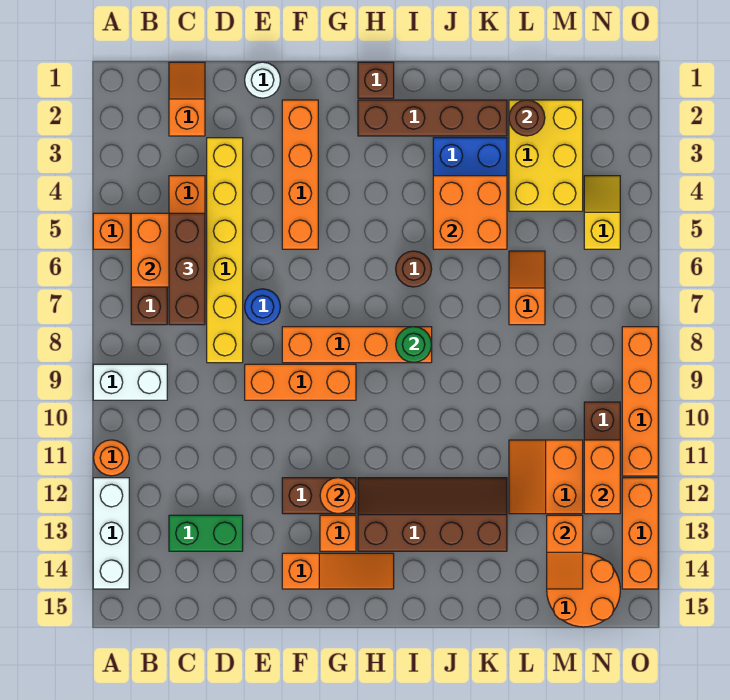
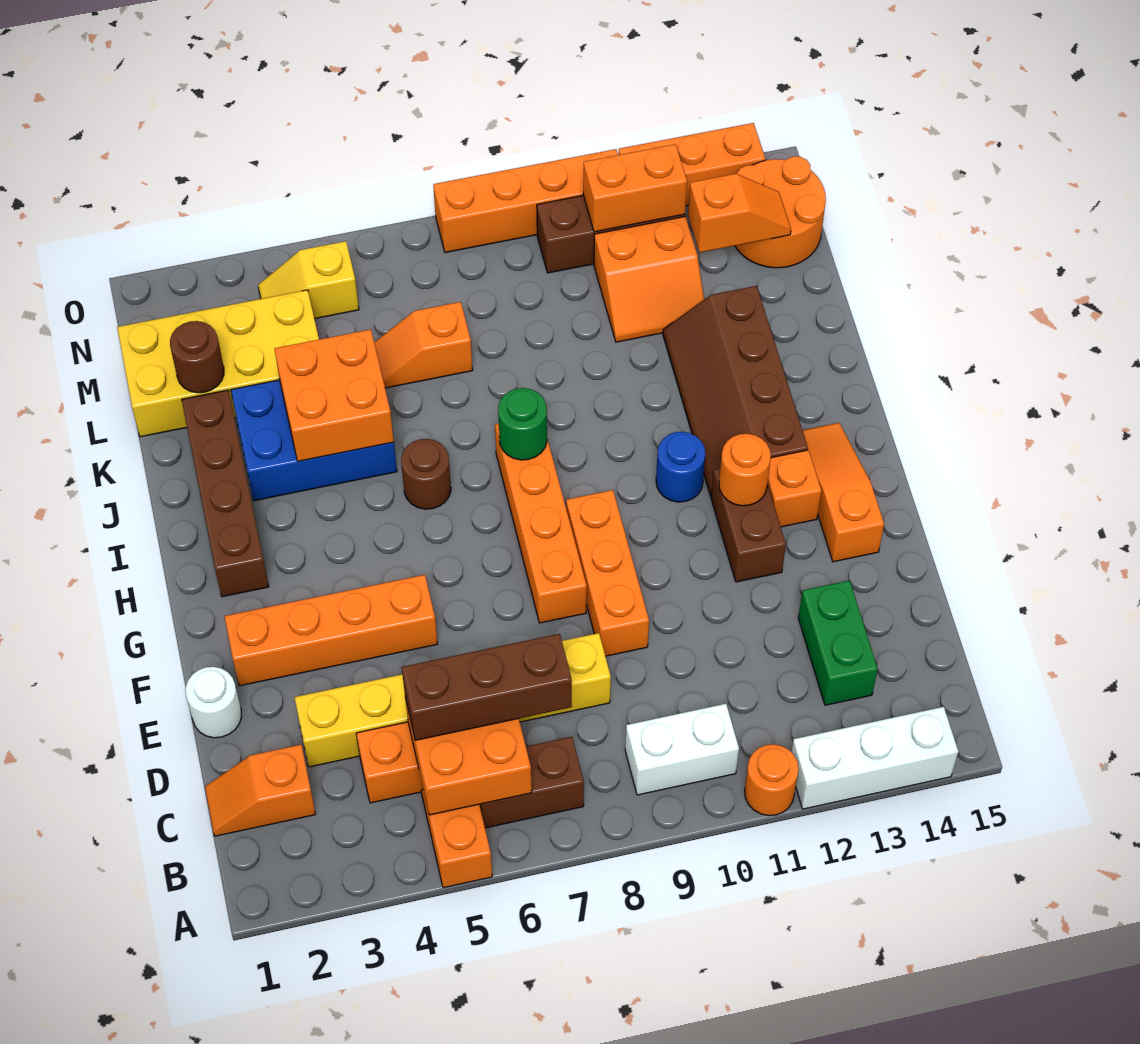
white brick A9:B9 level 1 -> white brick B9:B10 level 1
blue round brick E7 level 1 -> blue round brick H11 level 1
brown brick H1 level 1 -> none
yellow brick L2:M4 level 1 -> yellow brick L1:M4 level 1

